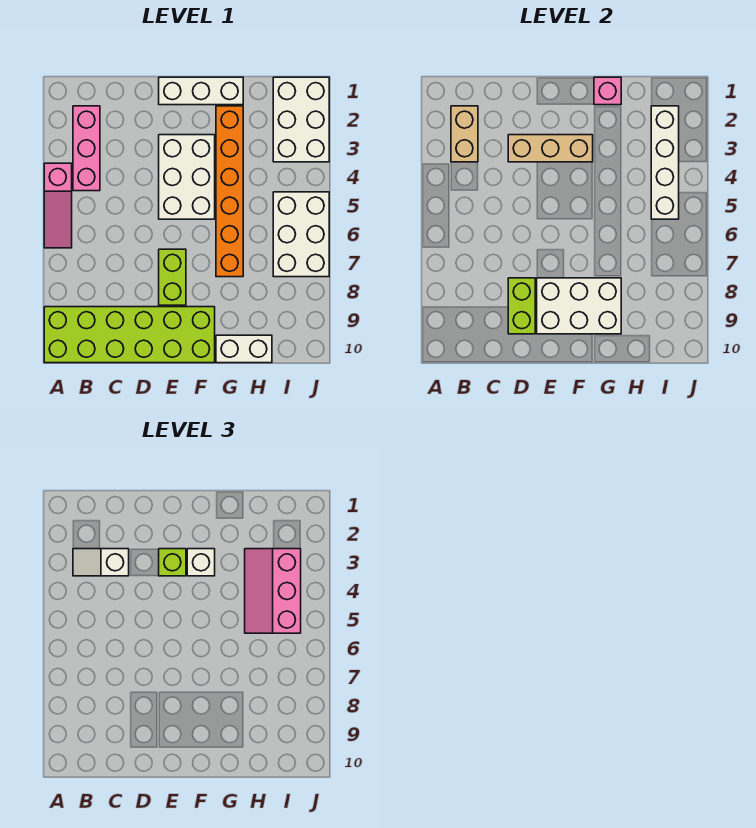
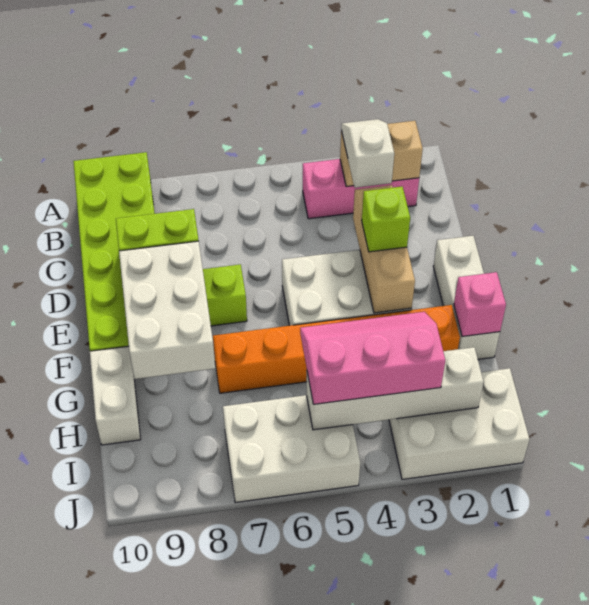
pink slope A4:A6 level 1 top 4 -> none
white brick F3 level 3 -> none

